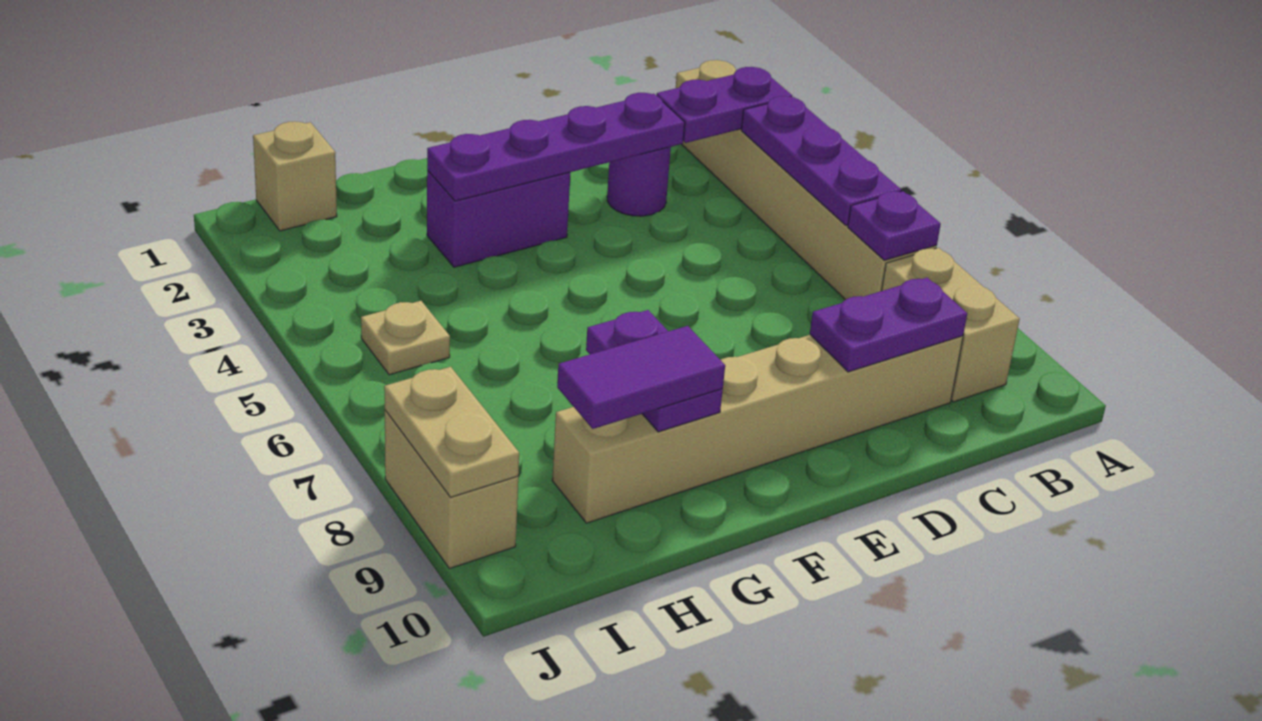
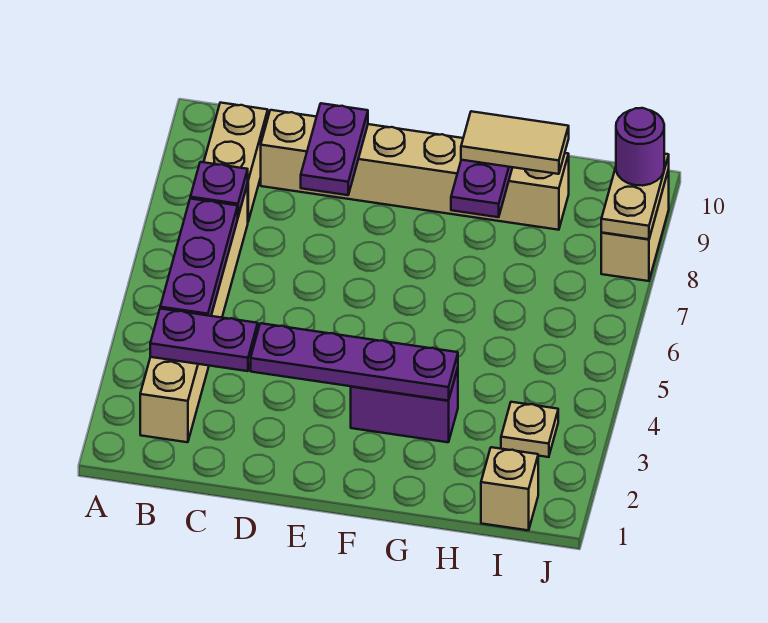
purple plate C9:D9 level 2 -> purple plate D8:D9 level 2
purple round brick D3 level 1 -> purple round brick J9 level 3
purple tile G9:H9 level 3 -> tan tile G9:H9 level 3
tan plate I5 level 1 -> tan plate I3 level 1

